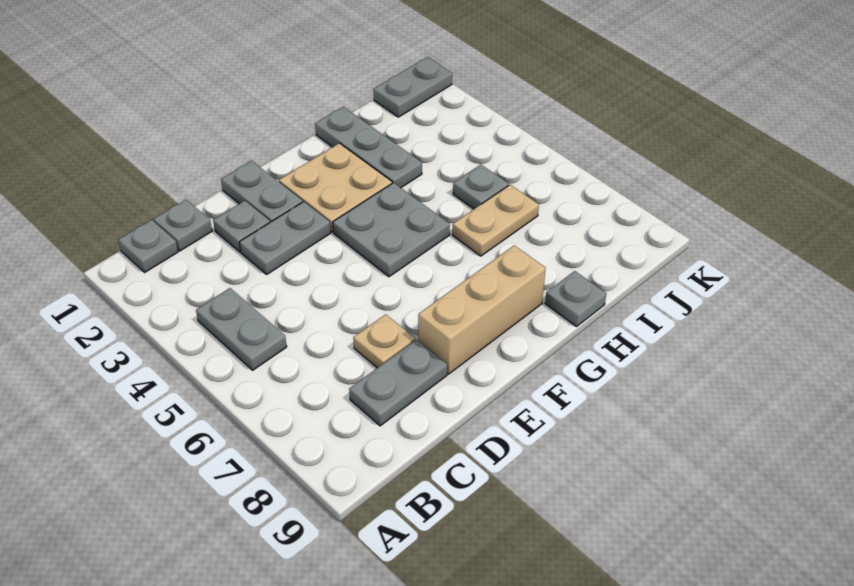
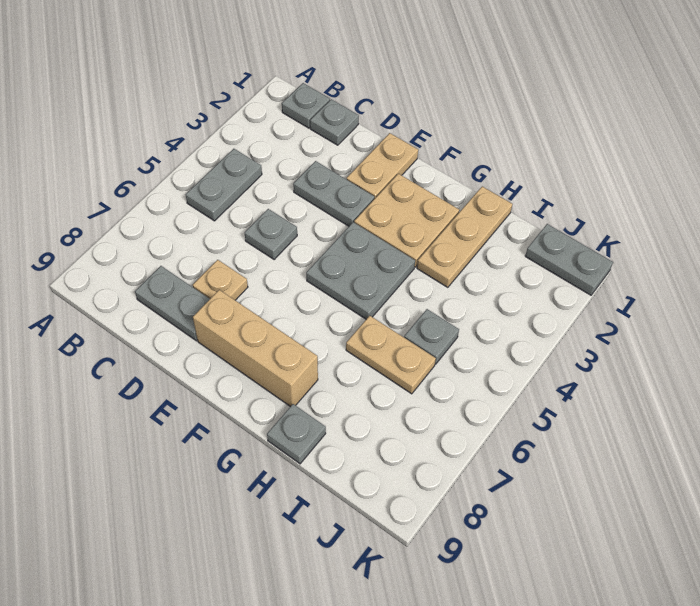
grey plate D2 level 1 -> grey plate D5 level 1
grey plate E1:E2 level 1 -> tan plate E1:E2 level 1
grey plate H1:H3 level 1 -> tan plate H1:H3 level 1

